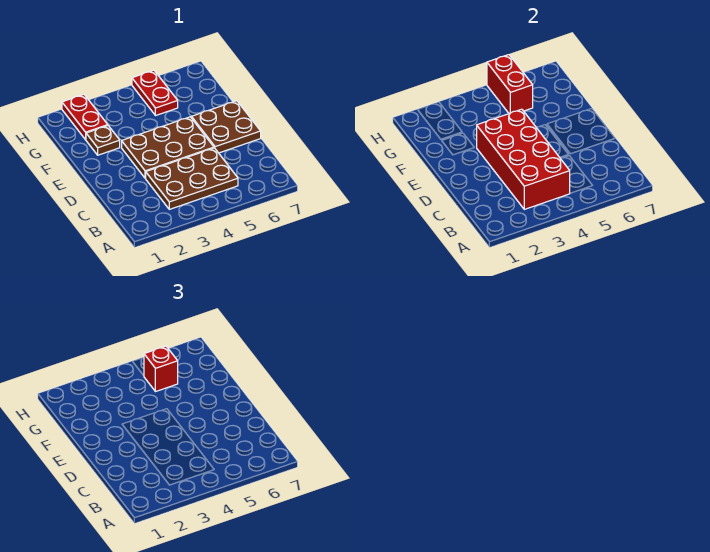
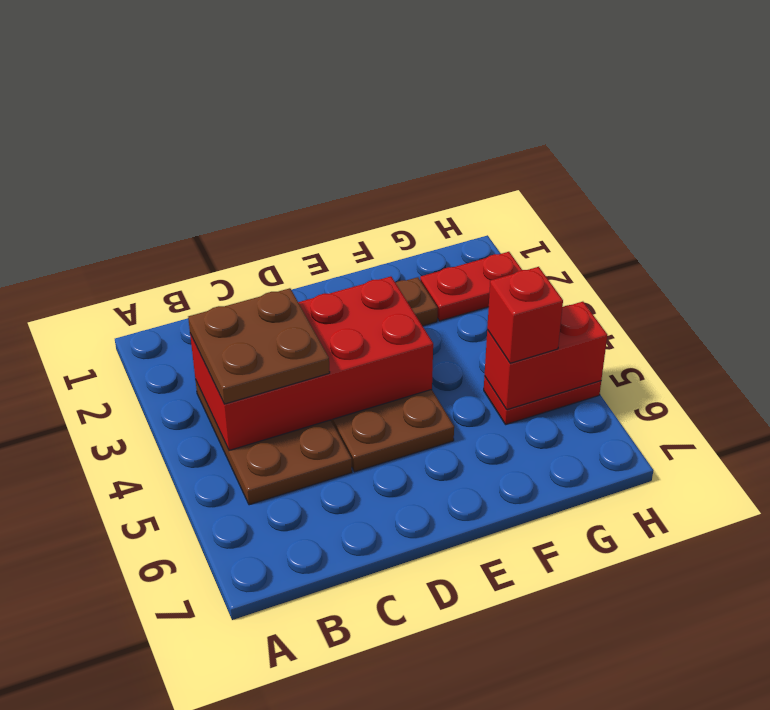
brown plate D6:E7 level 1 -> brown plate B3:C4 level 3

